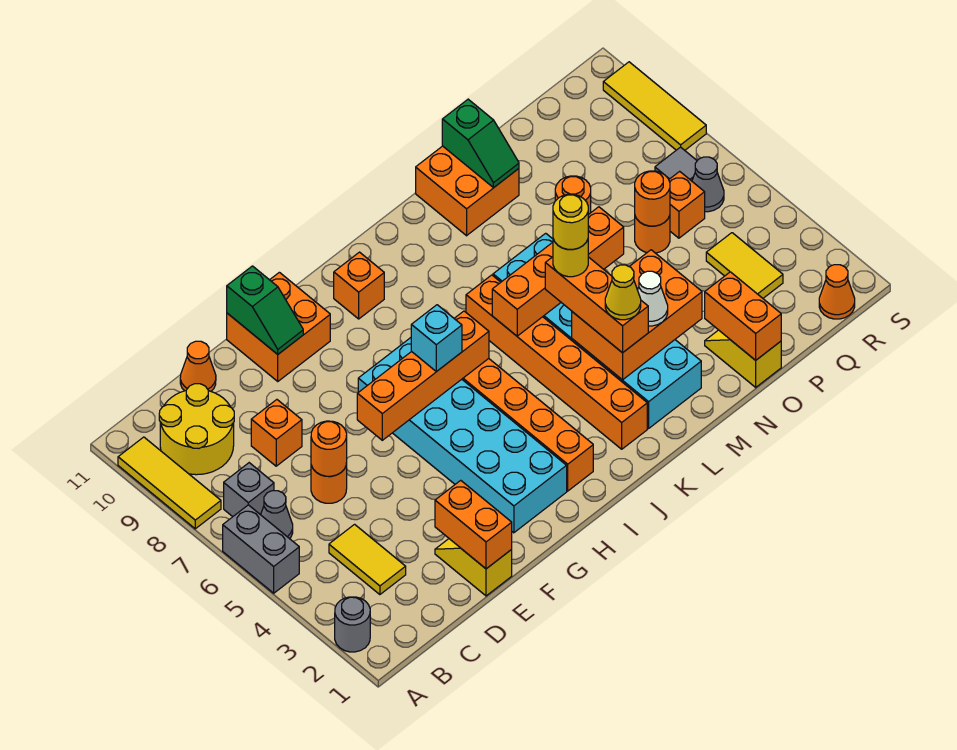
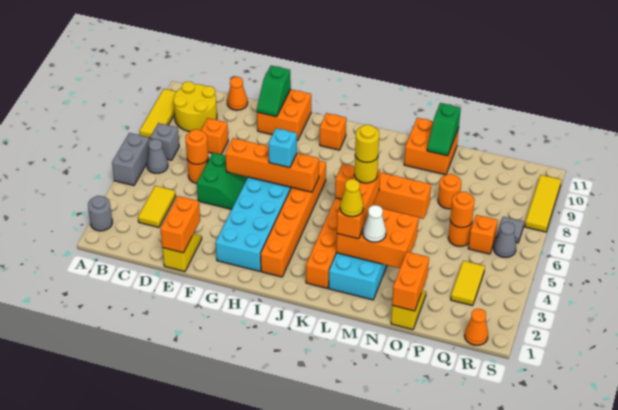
none -> green slope E5:F6 level 1 top E

